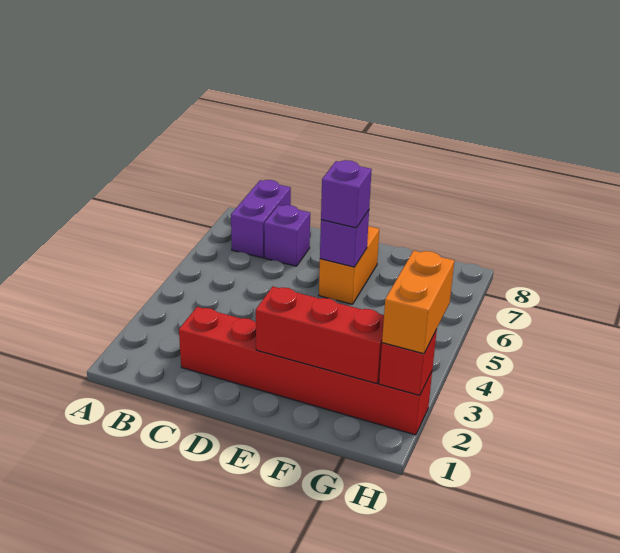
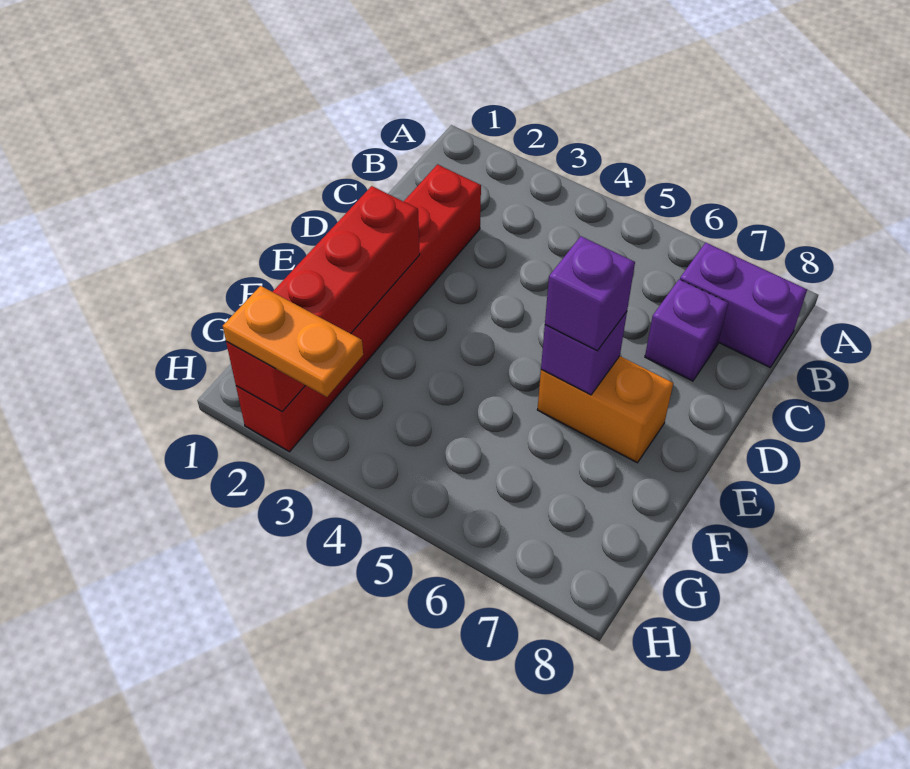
orange brick H2:H3 level 3 -> orange plate H2:H3 level 3

